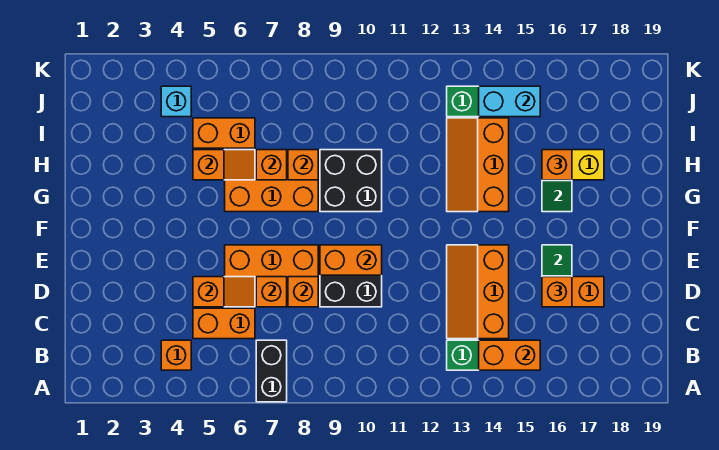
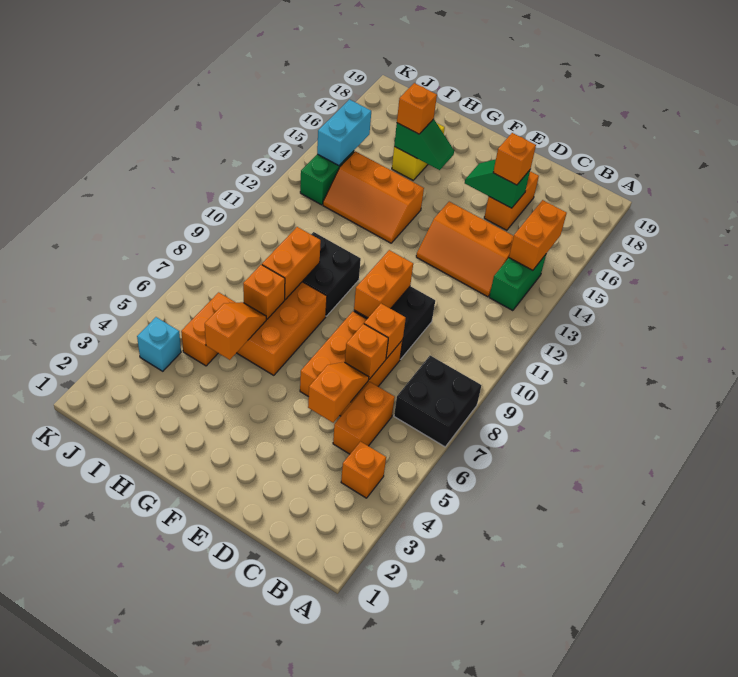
black brick A7:B7 level 1 -> black brick A7:B8 level 1
orange brick H8 level 2 -> orange brick H8:H9 level 2

